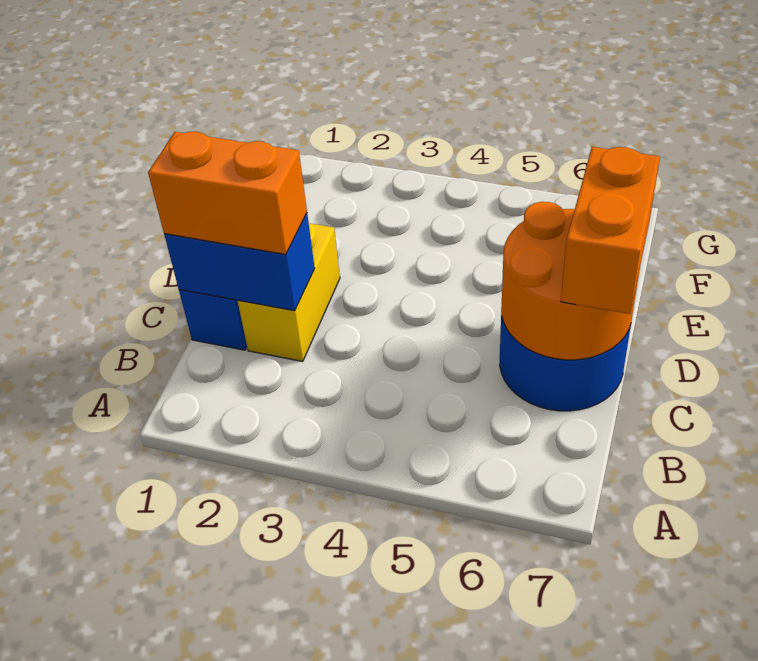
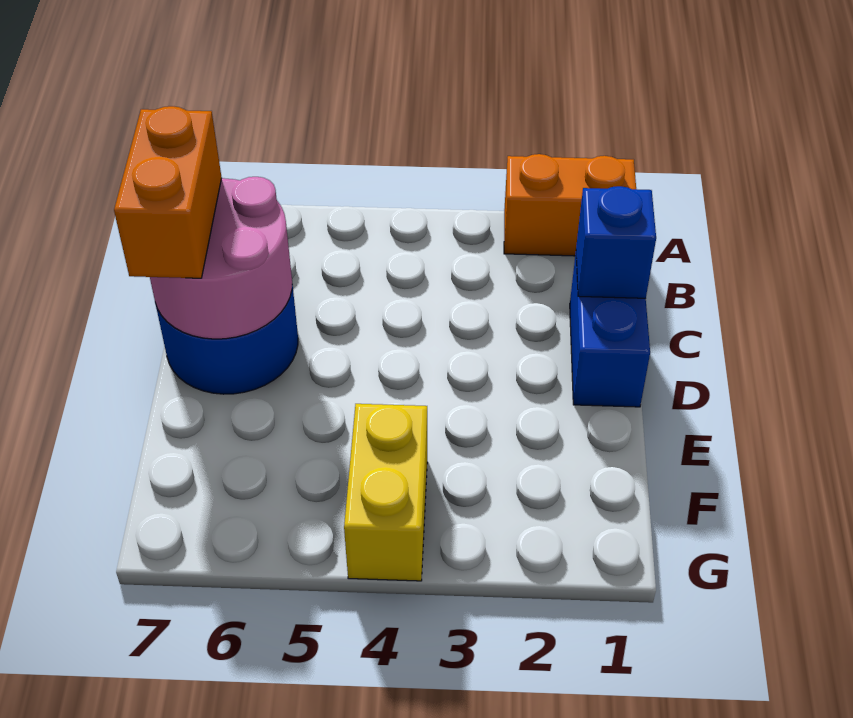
blue brick C1:C2 level 2 -> blue brick C1 level 2
orange brick C1:C2 level 3 -> orange brick A1:A2 level 1
yellow brick C2:D2 level 1 -> yellow brick F4:G4 level 1
orange round brick C6:D7 level 2 -> pink round brick C6:D7 level 2

